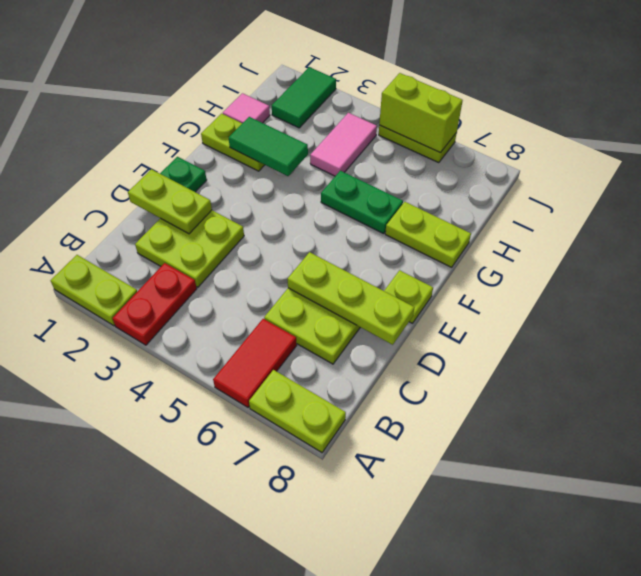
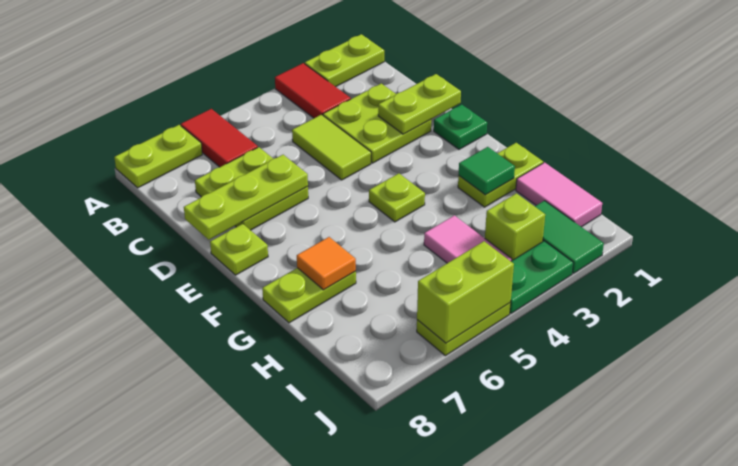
red plate A3:B3 level 1 -> red tile A3:B3 level 1
none -> lime tile C4:D4 level 1
none -> lime plate F4 level 1
green tile G2:G3 level 2 -> green tile G2 level 2
green plate G5:G6 level 1 -> green plate J3:J4 level 1
none -> orange tile G7 level 2
pink tile H1 level 1 -> pink tile H1:I1 level 1
none -> lime brick I3 level 1

